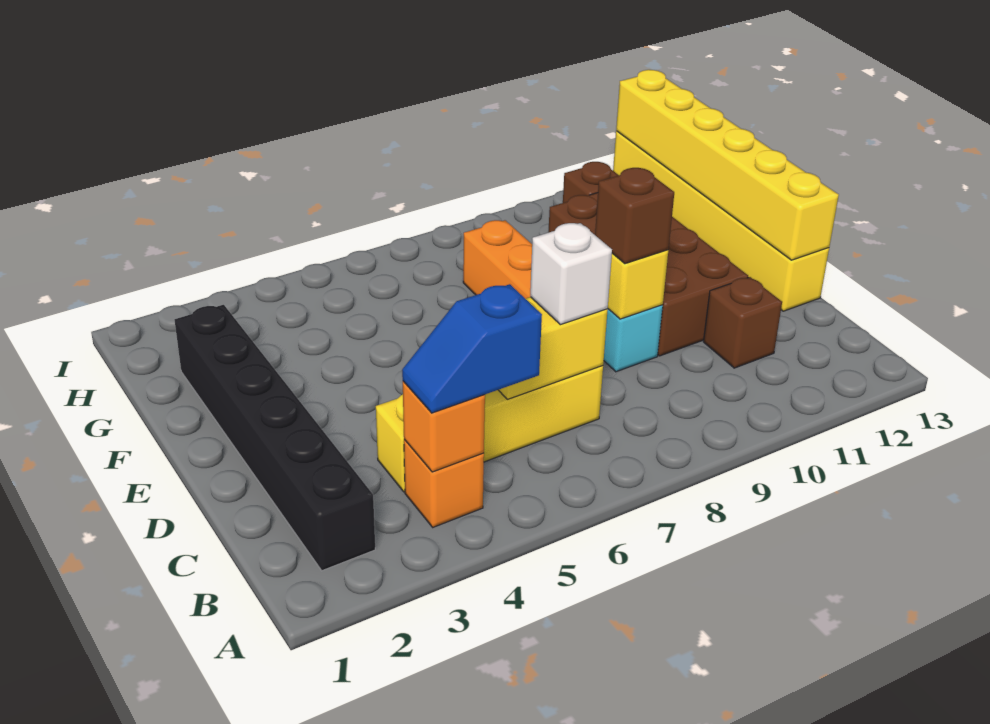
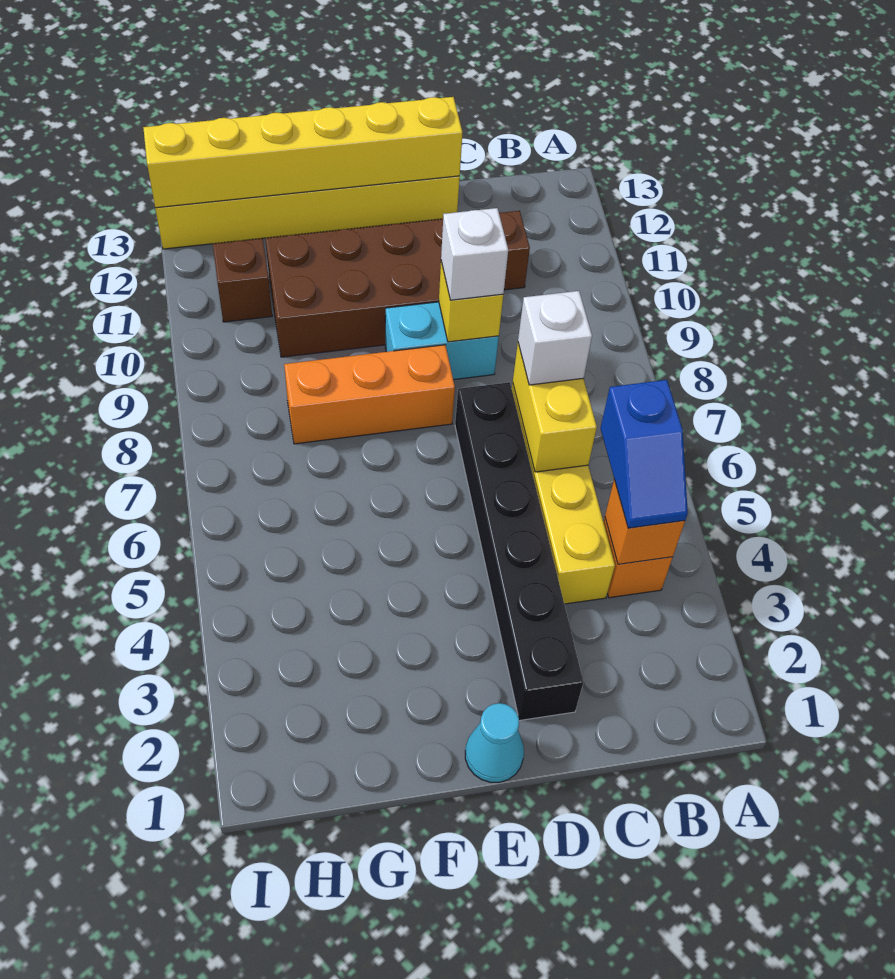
black brick B2:G2 level 1 -> black brick D2:D7 level 1
brown brick D9 level 3 -> white brick D9 level 3
none -> cyan cone E1 level 1

